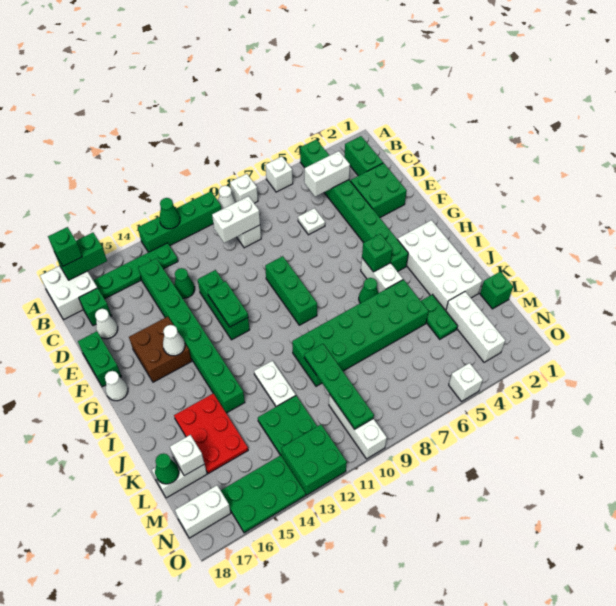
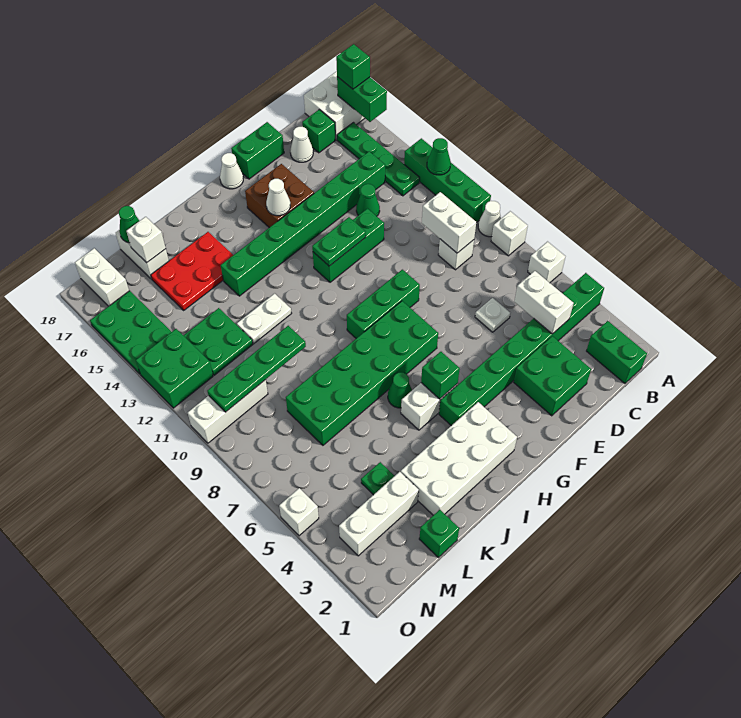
green brick B2:C2 level 1 -> green brick B1:B2 level 1
green brick J5:K10 level 1 -> green brick G7:L8 level 1
green plate K4:L4 level 1 -> green plate L4 level 1

